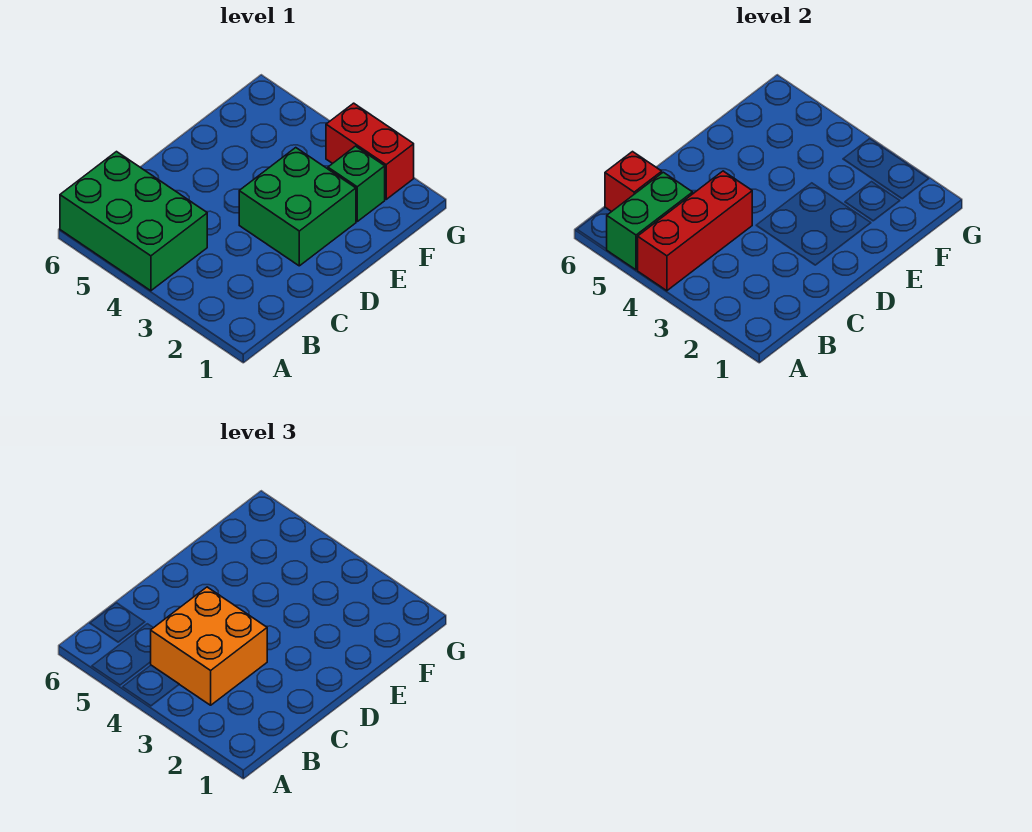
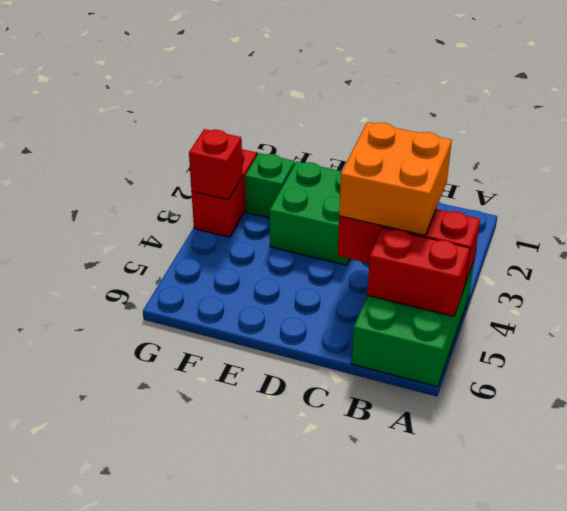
green brick A5:B5 level 2 -> red brick A5:B5 level 2
red brick B6 level 2 -> red brick G3 level 2

